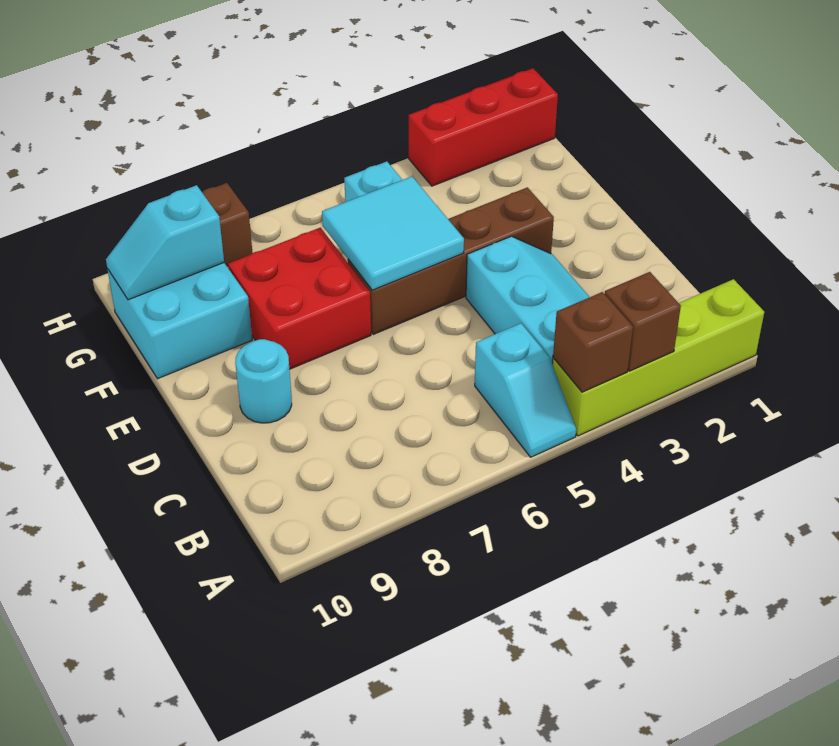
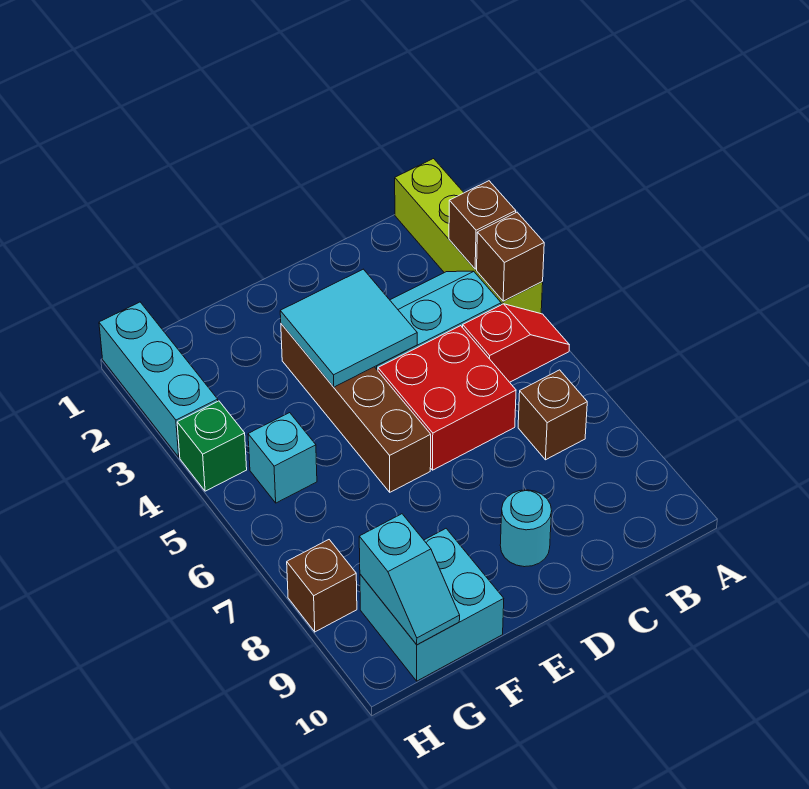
cyan slope A5:B5 level 1 top B -> red slope A5:B5 level 1 top B
none -> brown brick B7 level 1
cyan tile E5:F6 level 2 -> cyan tile D3:E4 level 2
red brick E7:F8 level 1 -> red brick C5:D6 level 1
red brick H1:H3 level 1 -> cyan brick H1:H3 level 1
none -> green brick H4 level 1

